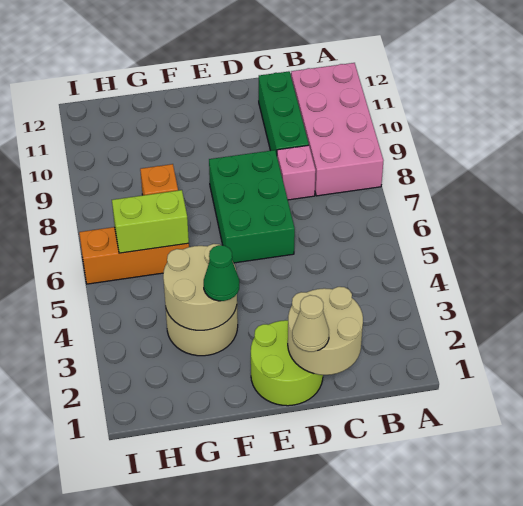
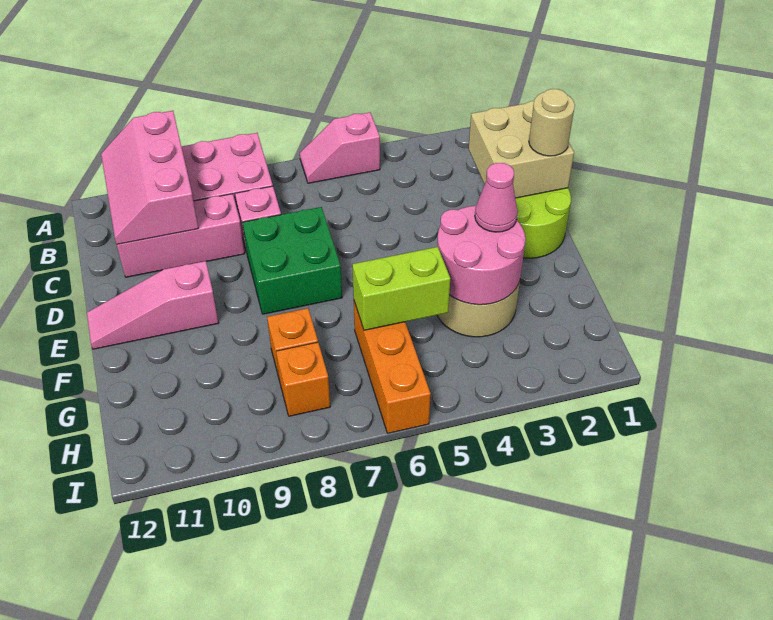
none -> pink slope A5:A6 level 1 top 5
none -> pink slope A10:C11 level 2 top 10
tan round brick C1:D2 level 2 -> tan brick C1:D2 level 2
green brick C9:C11 level 1 -> pink brick C9:C11 level 1
tan cone D1 level 3 -> tan round brick D1 level 3
green brick D6:E8 level 1 -> green brick D7:E8 level 1
none -> pink slope E10:E12 level 1 top 10
tan round brick F3:G4 level 2 -> pink round brick F3:G4 level 2
green cone F3 level 3 -> pink cone F3 level 3
lime brick G6:H6 level 2 -> lime brick G5:G6 level 2
none -> orange brick H8 level 1

